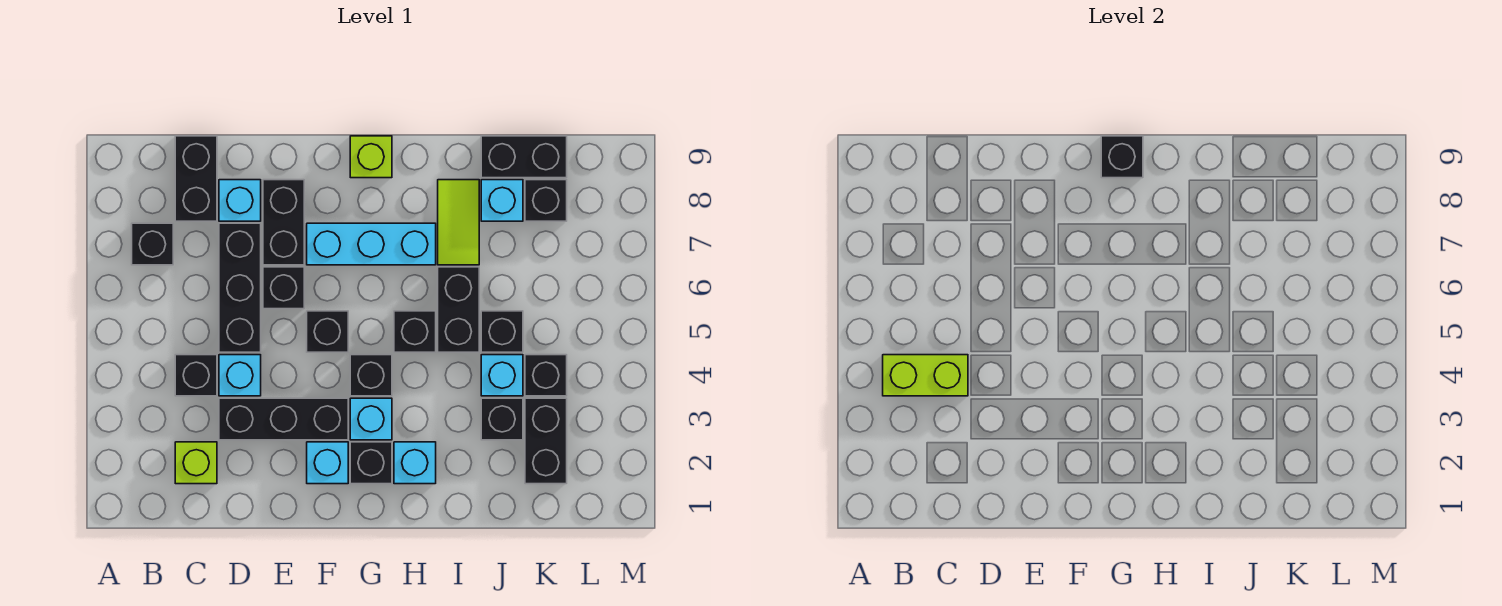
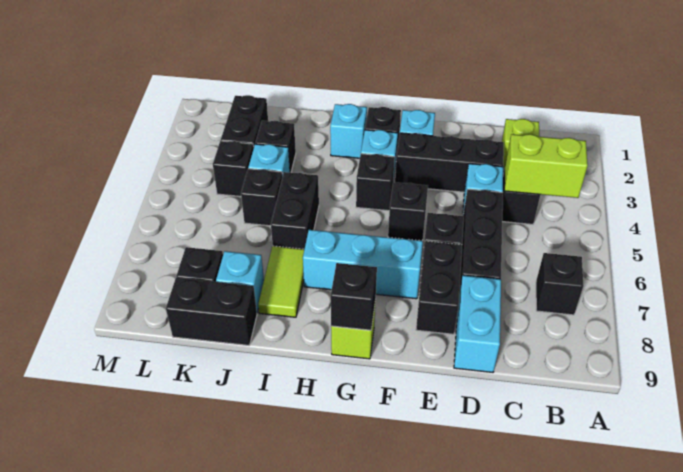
black brick C8:C9 level 1 -> none
cyan brick D8 level 1 -> cyan brick D8:D9 level 1
black brick H5 level 1 -> none

